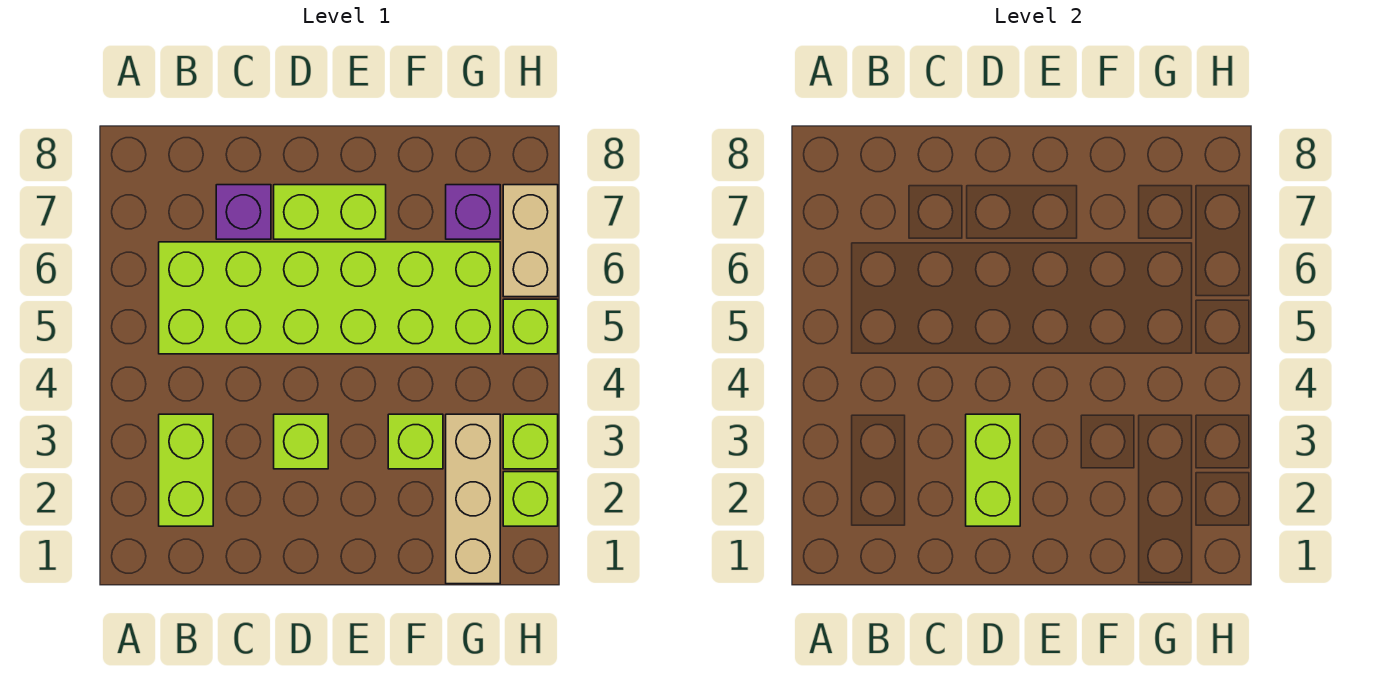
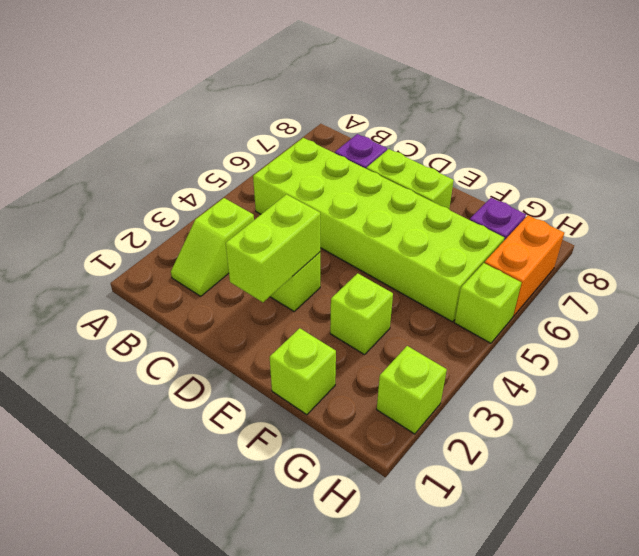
lime brick B2:B3 level 1 -> lime slope B2:B3 level 1 top 3
tan brick G1:G3 level 1 -> none
lime brick H3 level 1 -> lime brick F1 level 1
tan brick H6:H7 level 1 -> orange brick H6:H7 level 1

